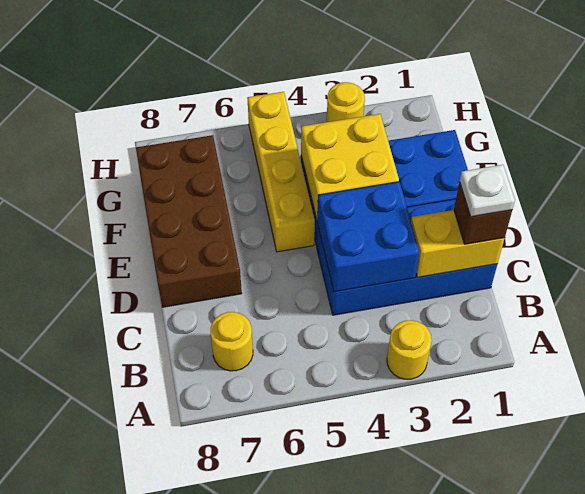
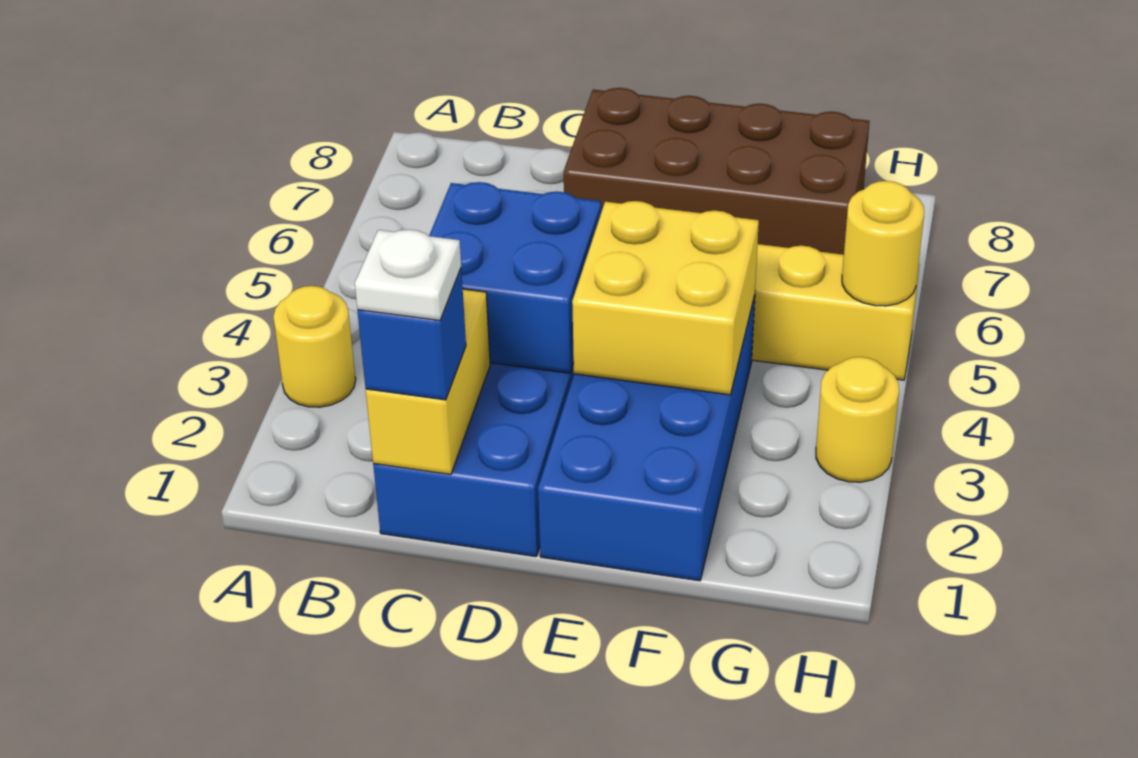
yellow round brick B7 level 1 -> yellow round brick H5 level 2
brown brick C1 level 3 -> blue brick C1 level 3

